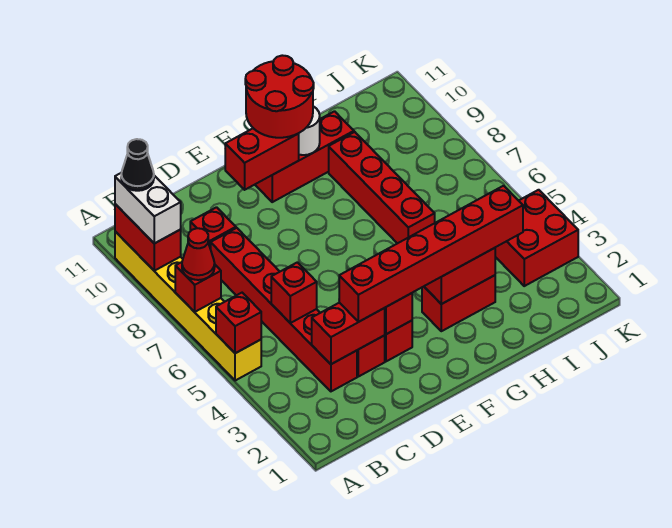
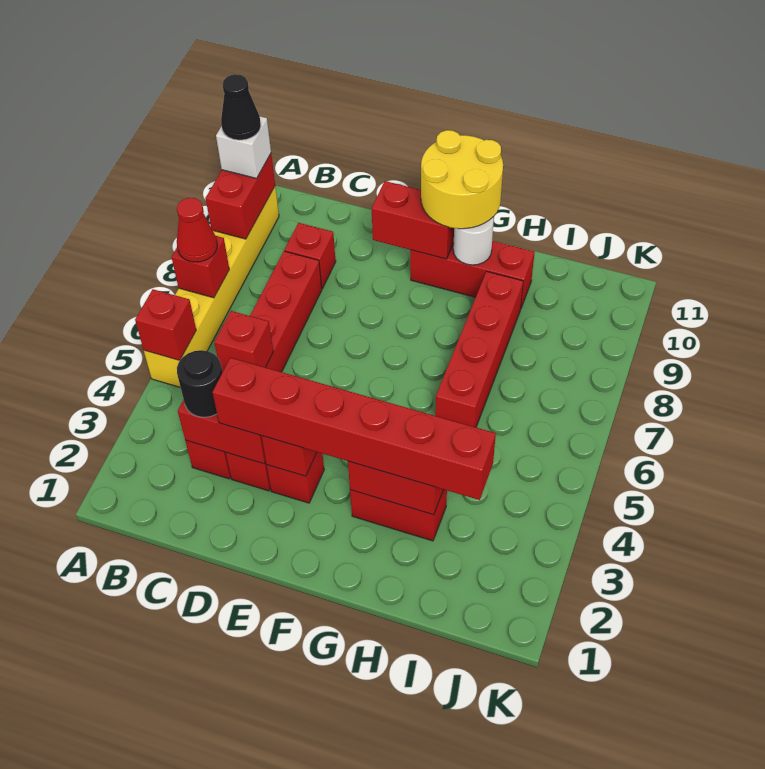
white brick A9:A10 level 3 -> white brick A10 level 3
none -> black round brick C3 level 3
red round brick F10:G11 level 3 -> yellow round brick F10:G11 level 3
red brick J3:K4 level 1 -> none

